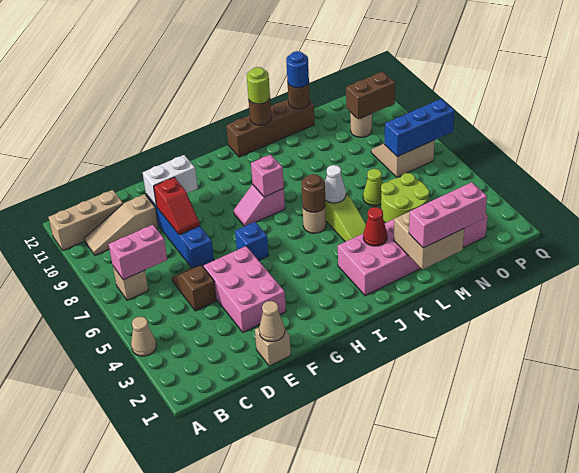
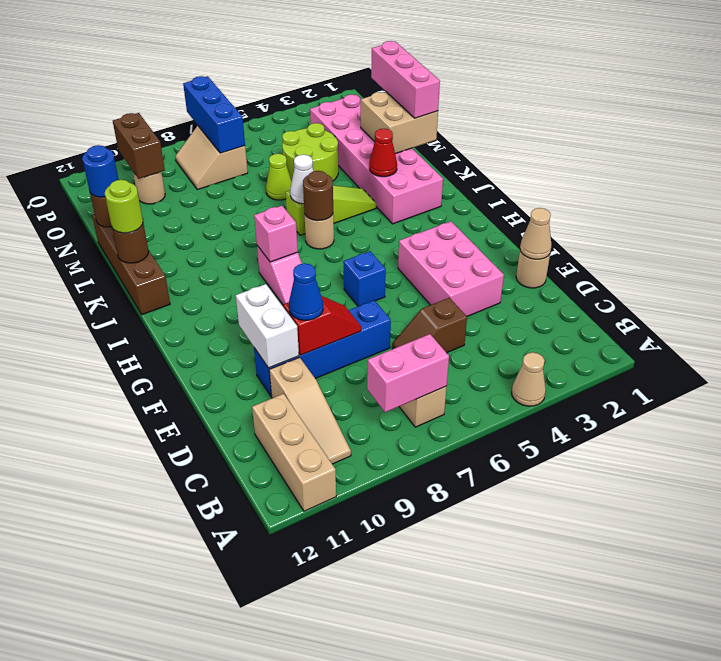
pink brick B7:C7 level 2 -> pink brick B7:B8 level 2
tan brick E1 level 1 -> tan round brick E1 level 1
pink brick E3:F5 level 1 -> pink brick E3:G4 level 1
none -> blue cone E9 level 3

